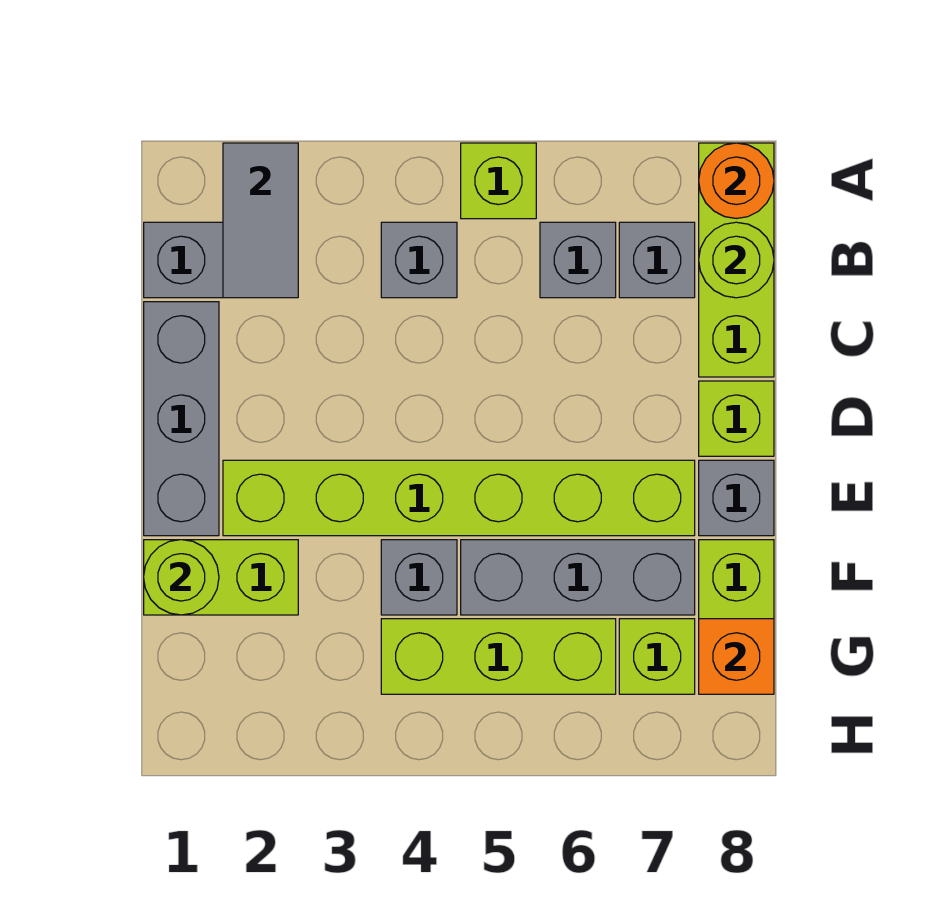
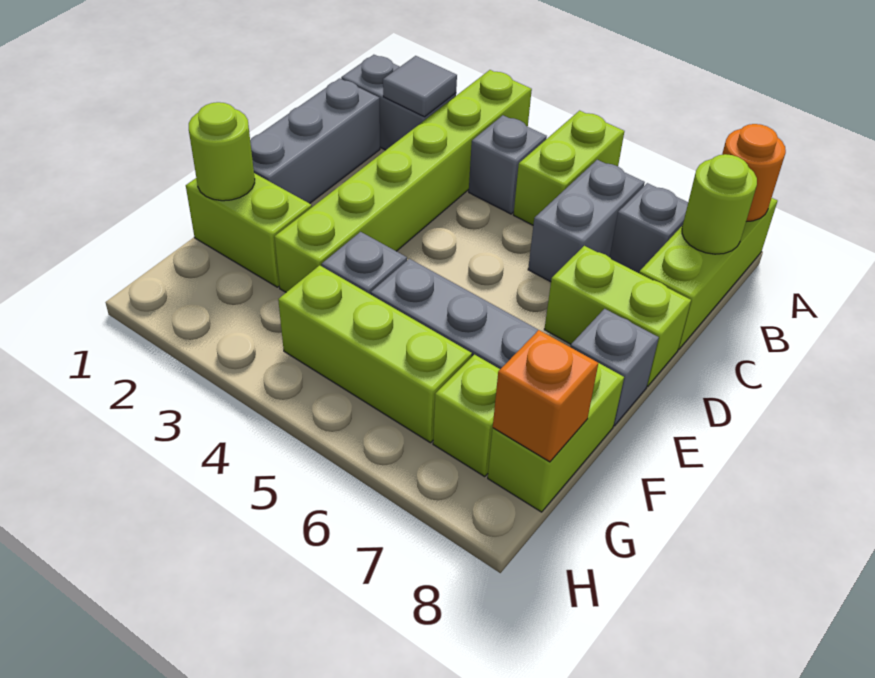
grey tile A2:B2 level 2 -> grey tile B2 level 2
lime brick A5 level 1 -> lime brick A5:B5 level 1
grey brick B6 level 1 -> grey brick B6:C6 level 1
lime brick D8 level 1 -> lime brick D7:D8 level 1
lime brick E2:E7 level 1 -> lime brick A3:F3 level 1

